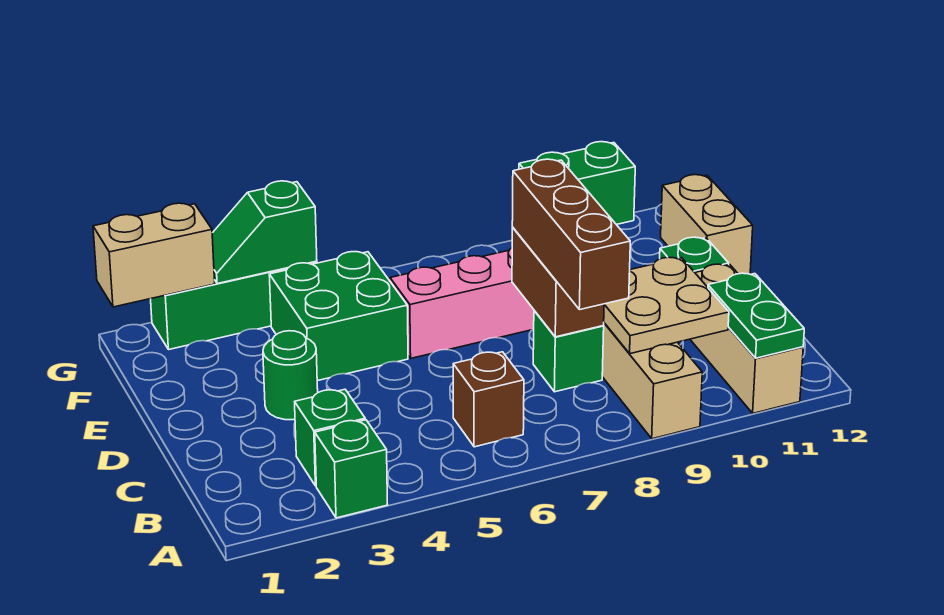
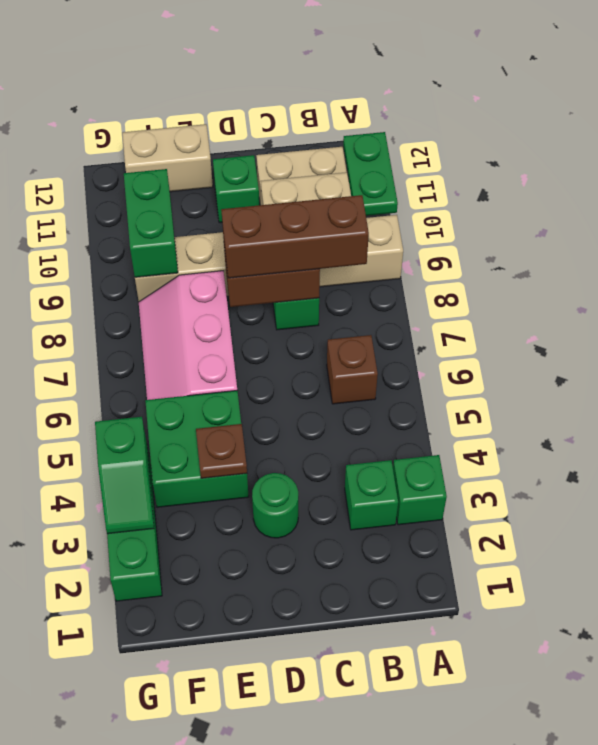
green plate A11:B11 level 2 -> green plate A10:A11 level 2
none -> brown plate E4 level 2
tan brick G1:G2 level 2 -> none

